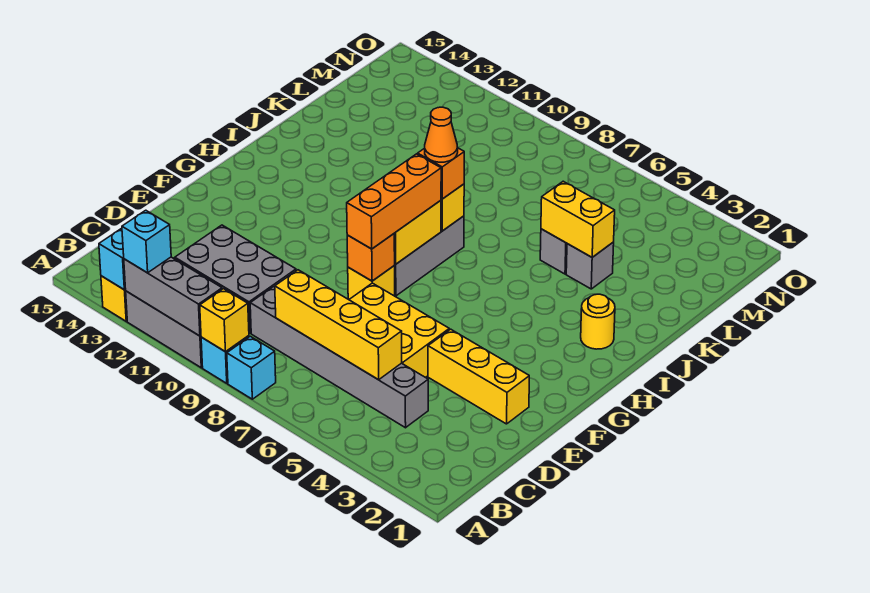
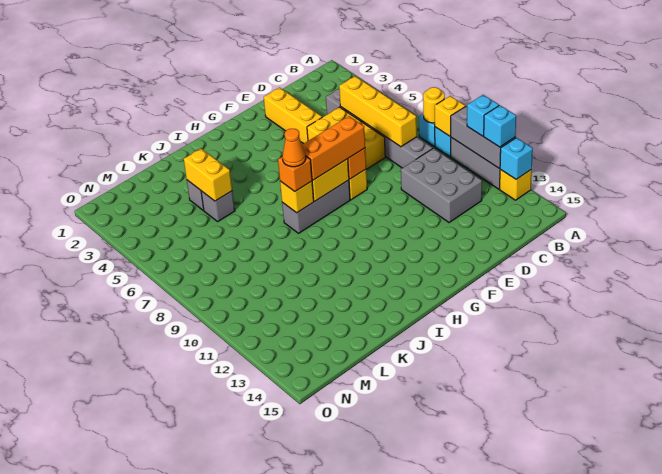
none -> cyan brick A11 level 3
yellow round brick I2 level 1 -> yellow round brick A8 level 2

